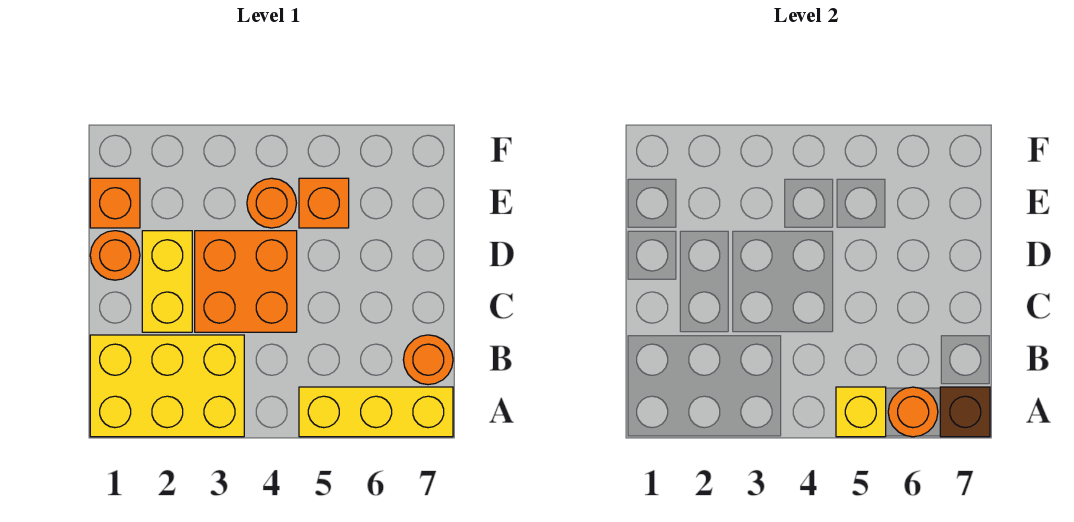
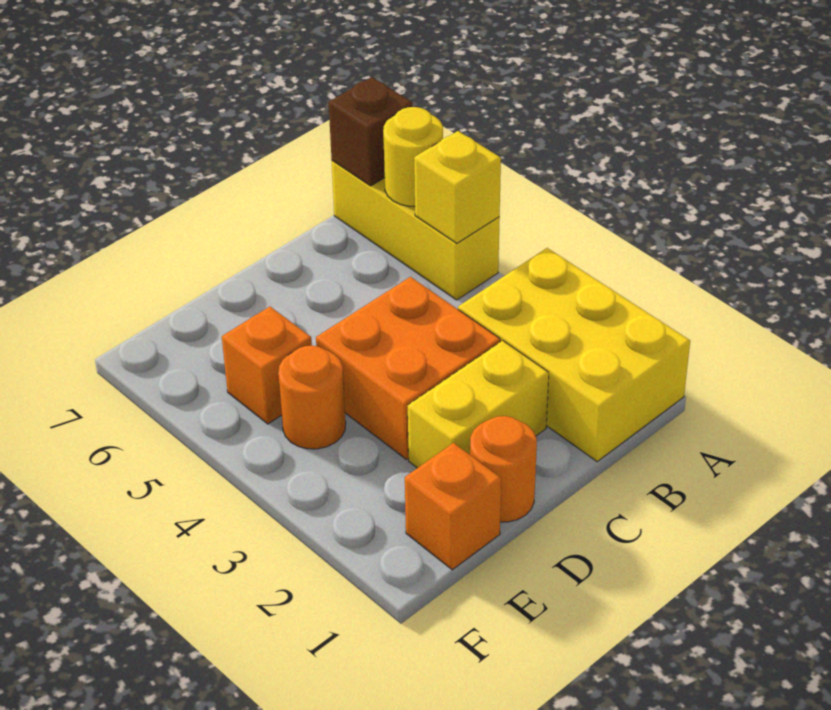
orange round brick A6 level 2 -> yellow round brick A6 level 2
orange round brick B7 level 1 -> none

